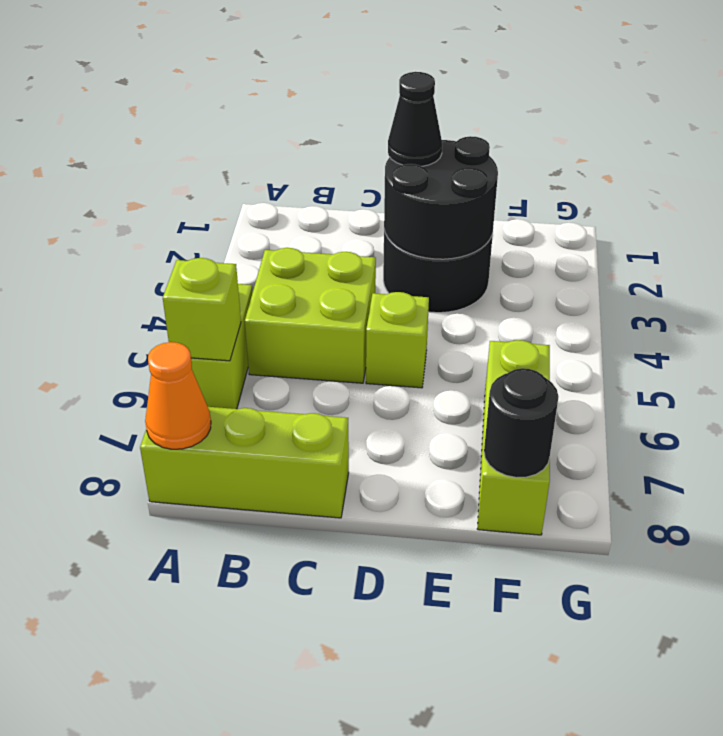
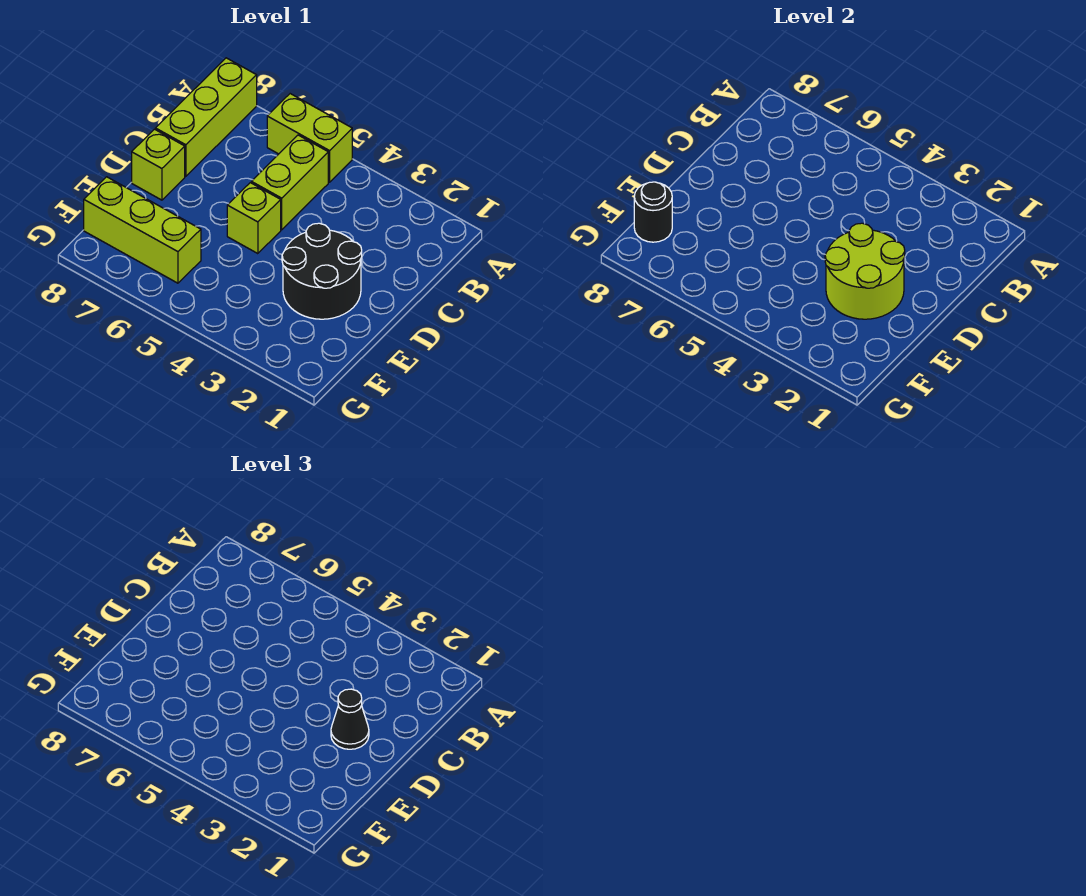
lime brick A6 level 2 -> lime brick D8 level 1
orange cone A8 level 2 -> none
lime brick B4:C5 level 1 -> lime brick B5:C5 level 1
black round brick D2:E3 level 2 -> lime round brick D2:E3 level 2

